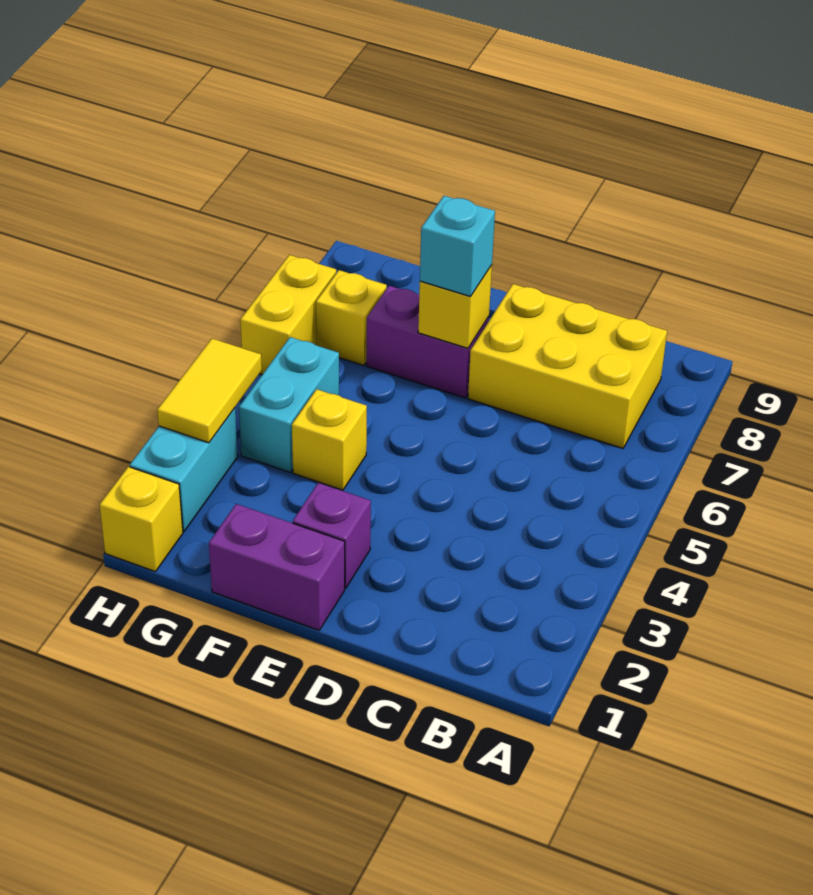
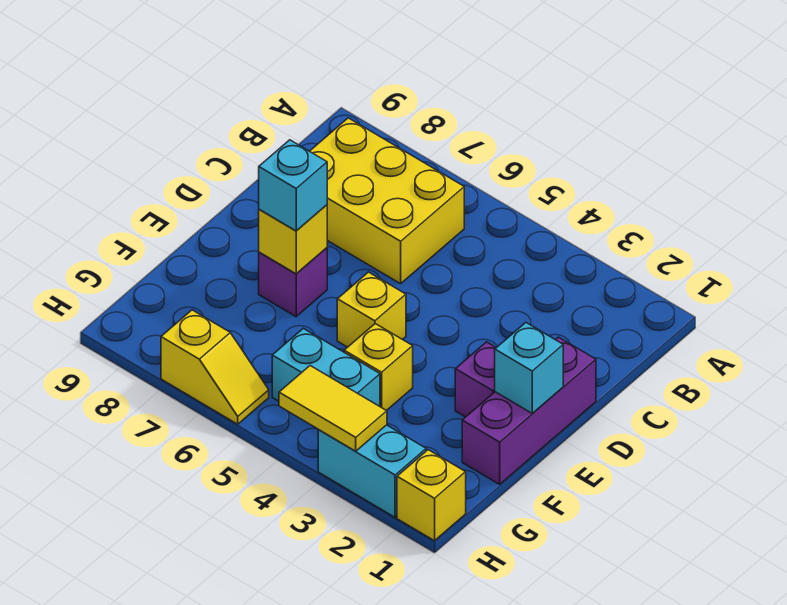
yellow brick B7:D8 level 1 -> yellow brick B6:C8 level 1
purple brick E1:F1 level 1 -> purple brick D1:F1 level 1
none -> cyan brick E1 level 2
purple brick E7:F7 level 1 -> purple brick E7 level 1
yellow brick G7 level 1 -> yellow brick E5 level 1
yellow brick H6:H7 level 1 -> yellow slope H6:H7 level 1 top 7

